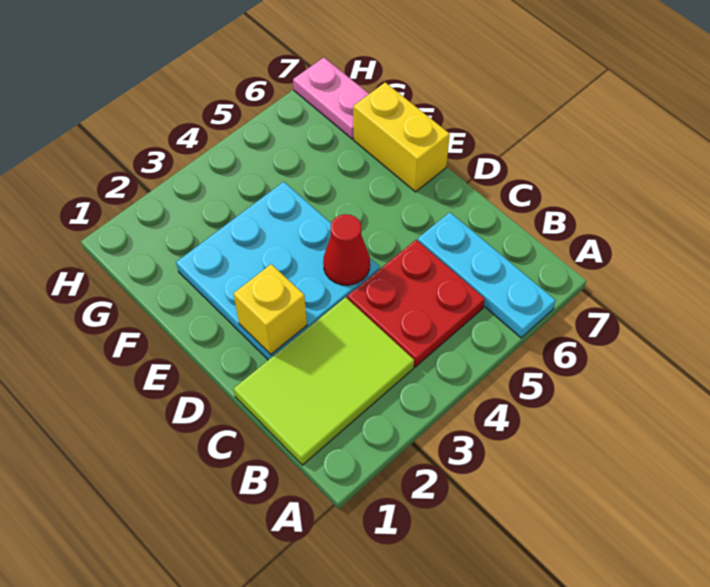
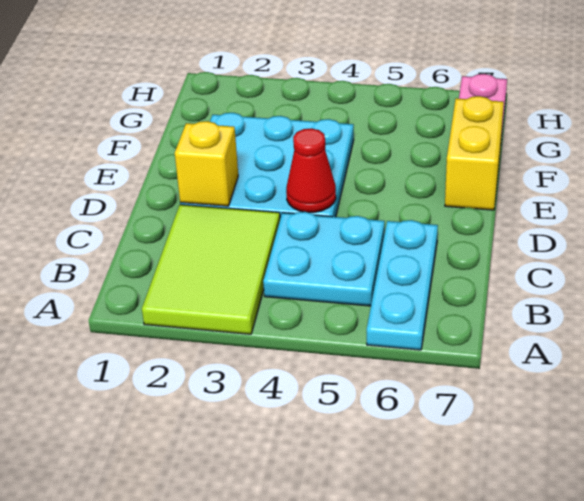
lime tile B1:C3 level 1 -> lime tile A2:C3 level 1
red plate B4:C5 level 1 -> cyan plate B4:C5 level 1

